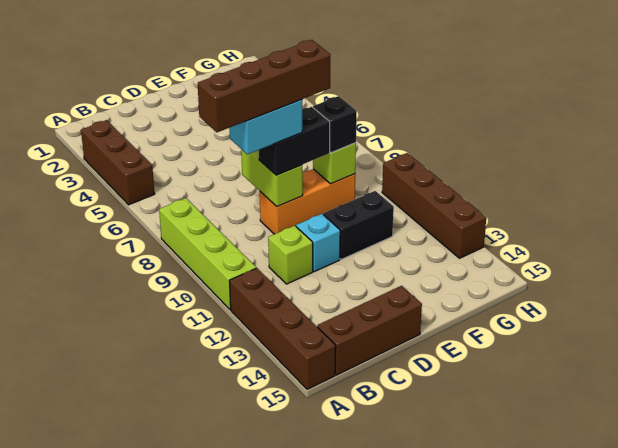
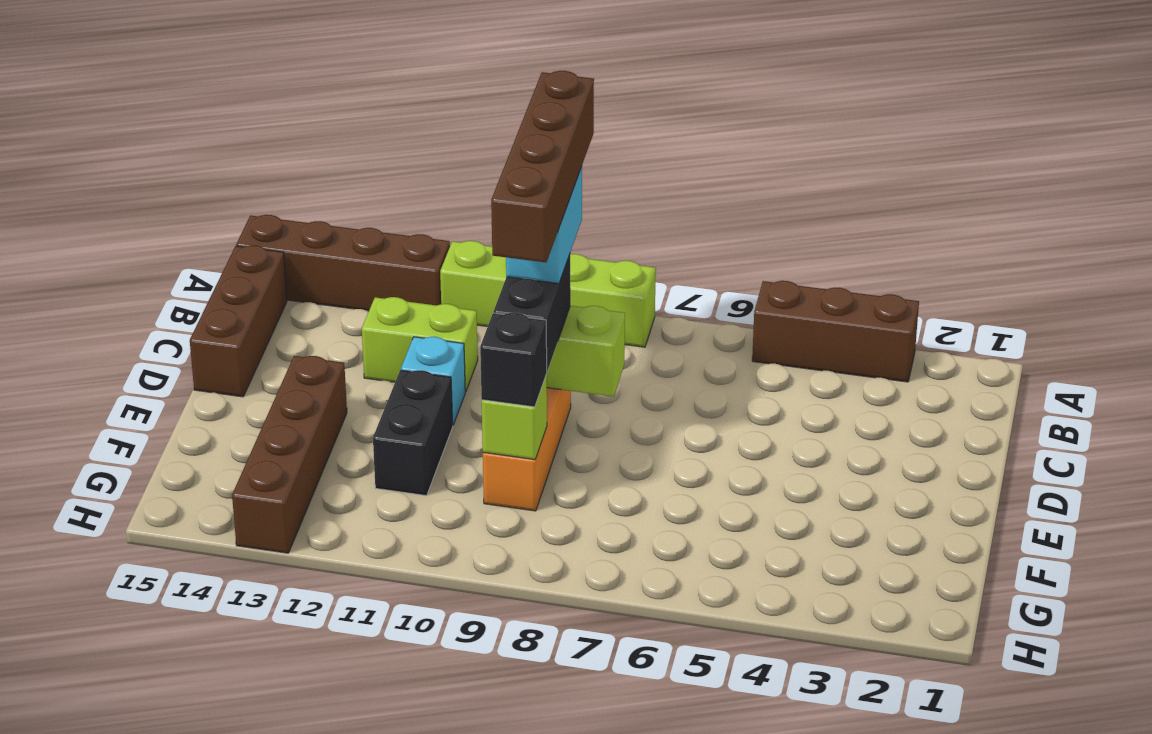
lime brick C11 level 1 -> lime brick C11:C12 level 1
brown brick H10:H13 level 1 -> brown brick E13:H13 level 1

